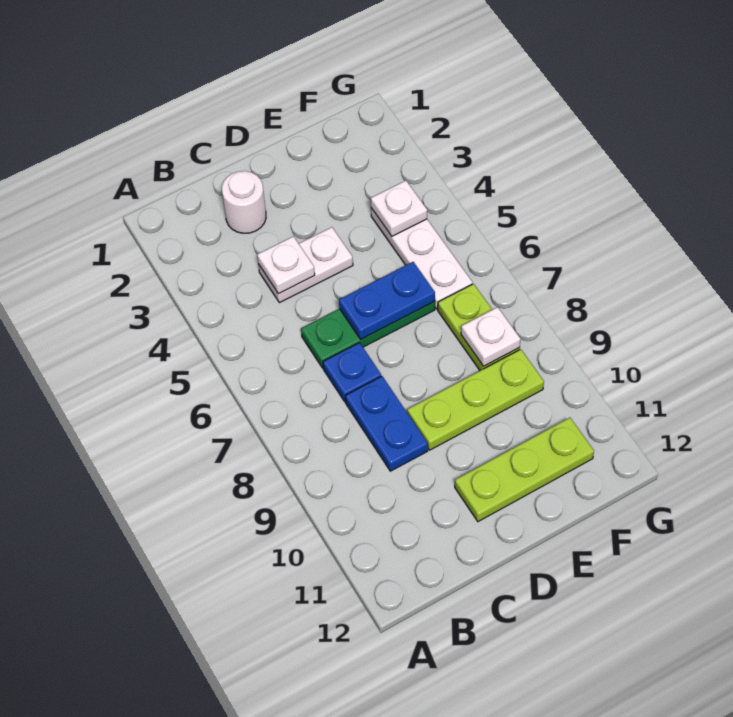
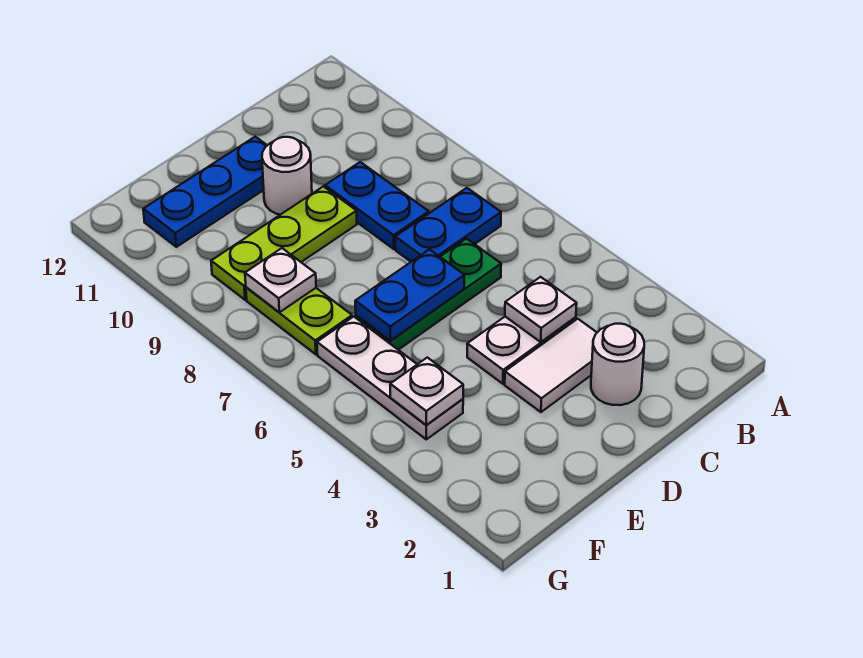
none -> white tile C3:D3 level 1
blue plate C7 level 1 -> blue plate B7:C7 level 1
none -> white round brick D10 level 1
lime plate D11:F11 level 1 -> blue plate D11:F11 level 1

